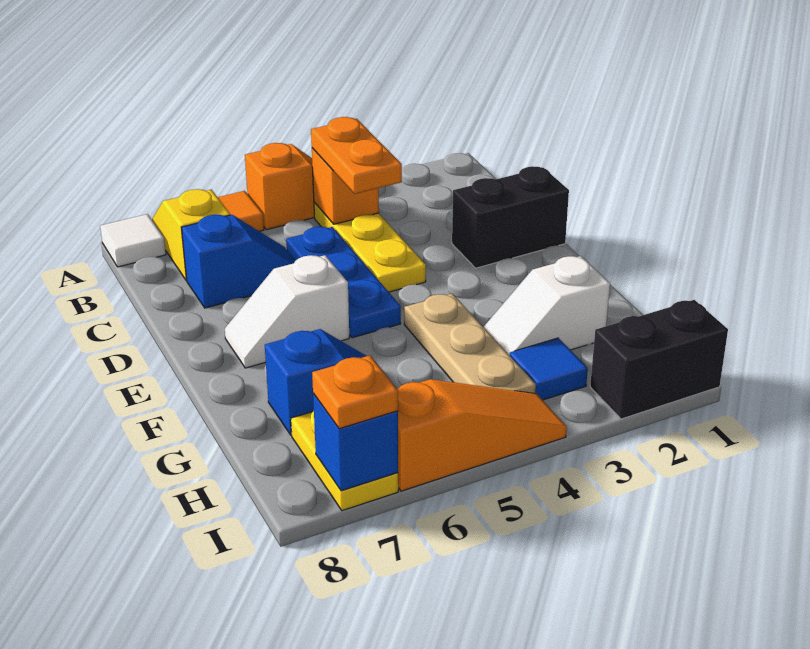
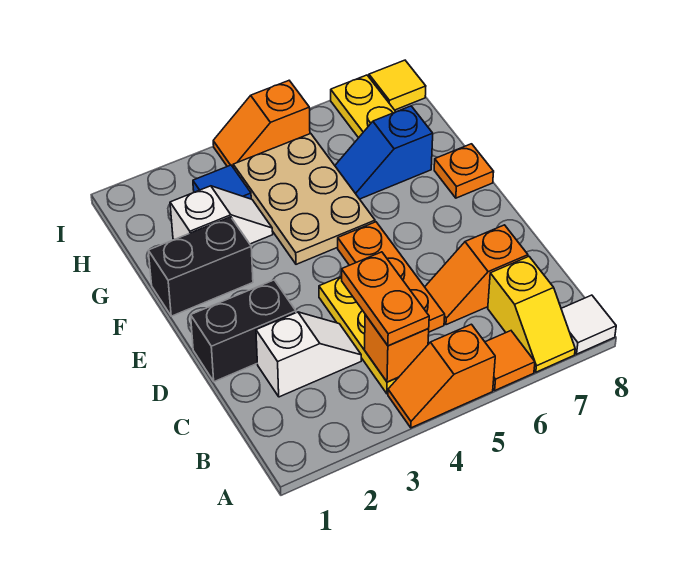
blue plate C5:E5 level 1 -> orange plate C5:E5 level 1
blue slope C6:C7 level 1 top 7 -> orange slope C6:C7 level 1 top 7
white slope E6:E7 level 1 top 6 -> white slope C2:C3 level 1 top 2
tan plate F4:H4 level 1 -> tan plate F4:H5 level 1
black brick I1:I2 level 1 -> black brick F1:F2 level 1
orange slope I4:I6 level 1 top 6 -> orange slope I4:I5 level 1 top 5
blue brick I7 level 2 -> none
orange plate I7 level 3 -> orange plate F8 level 1
none -> yellow tile I8 level 1

